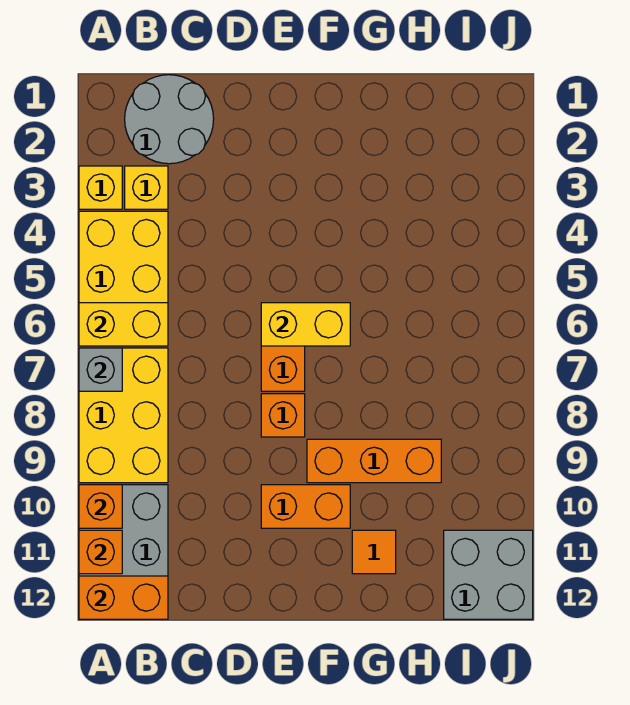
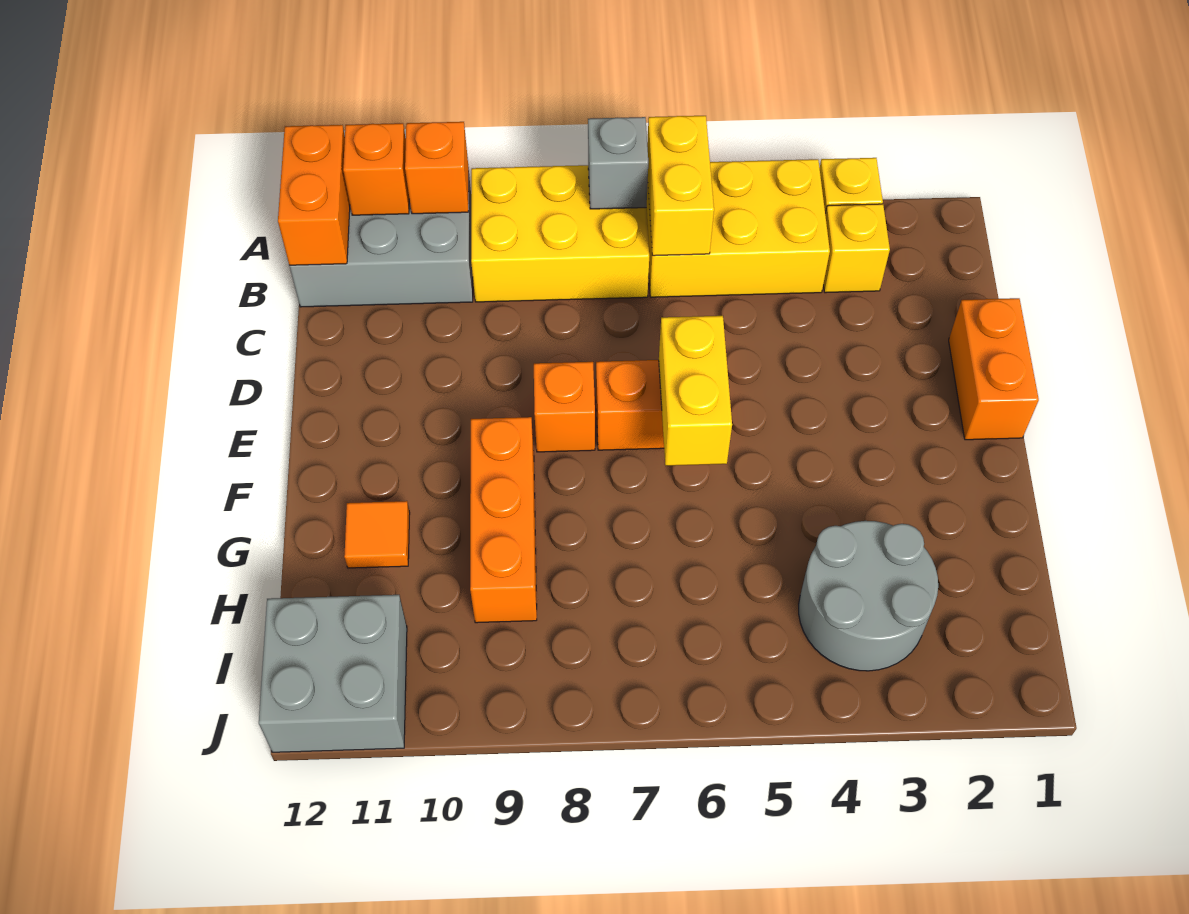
grey round brick B1:C2 level 1 -> grey round brick H3:I4 level 1
orange brick E10:F10 level 1 -> orange brick D1:E1 level 1

